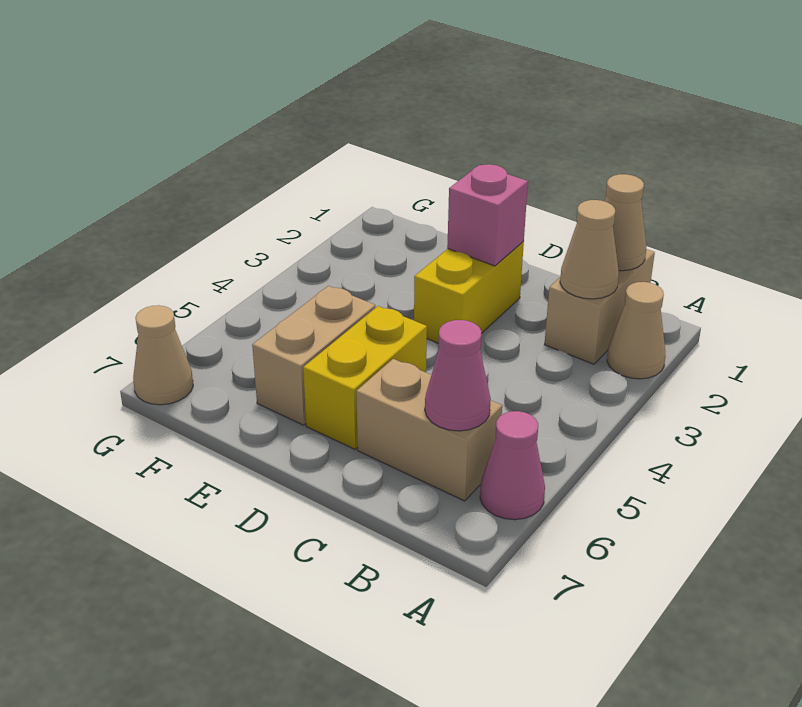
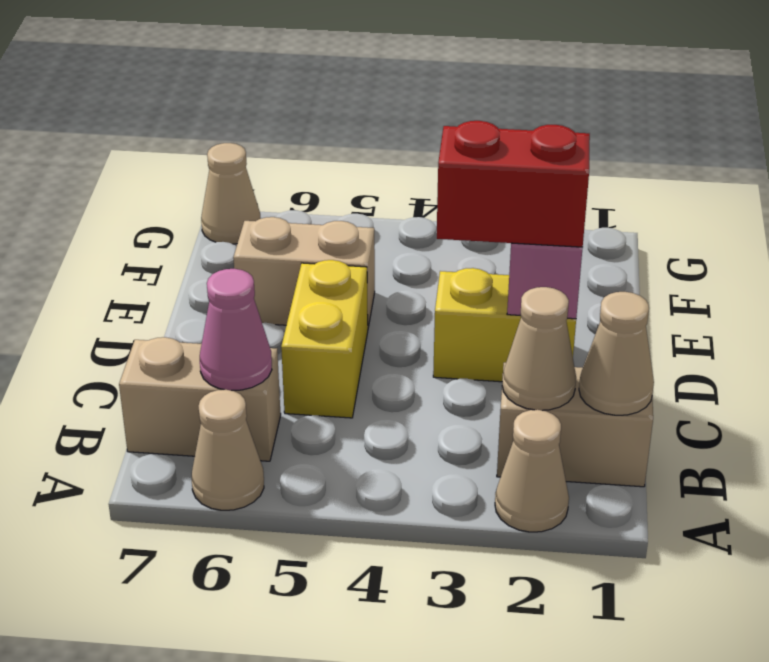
pink cone A6 level 1 -> tan cone A6 level 1
tan brick B6:C6 level 1 -> tan brick B6:B7 level 1
none -> red brick D2:D3 level 3
yellow brick D5:D6 level 1 -> yellow brick C5:D5 level 1

